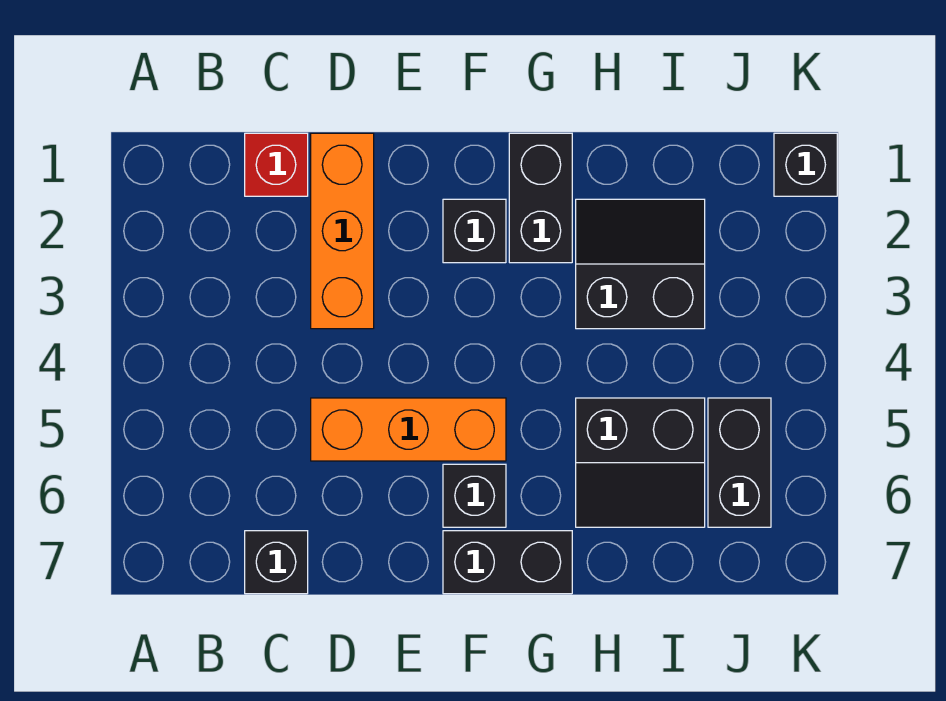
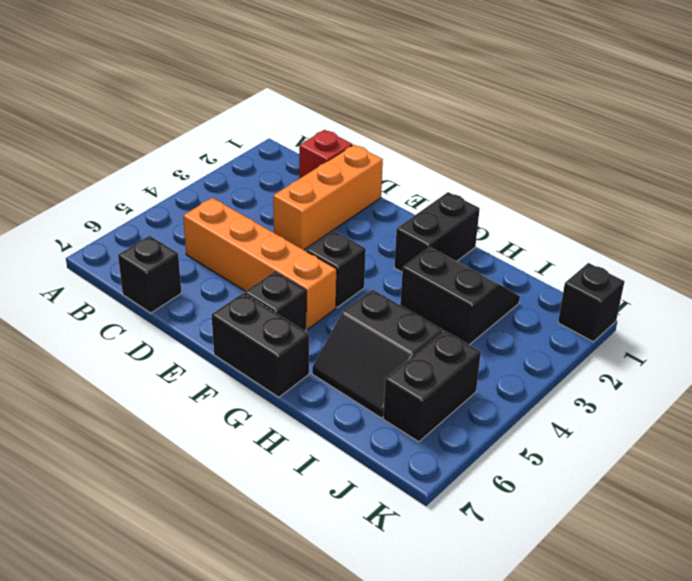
orange brick D5:F5 level 1 -> orange brick C5:F5 level 1
black brick F2 level 1 -> black brick F4 level 1

